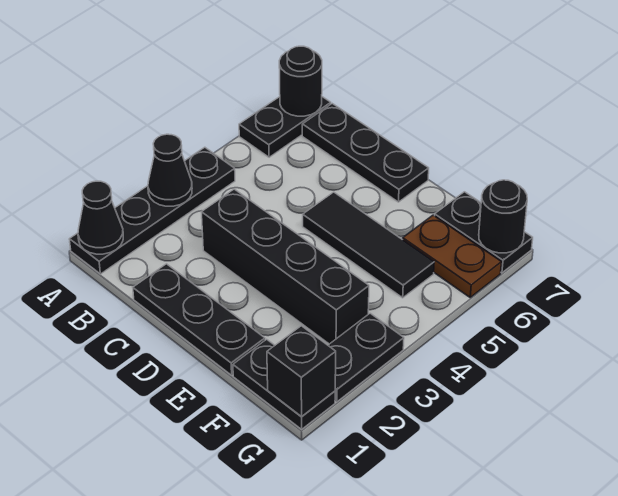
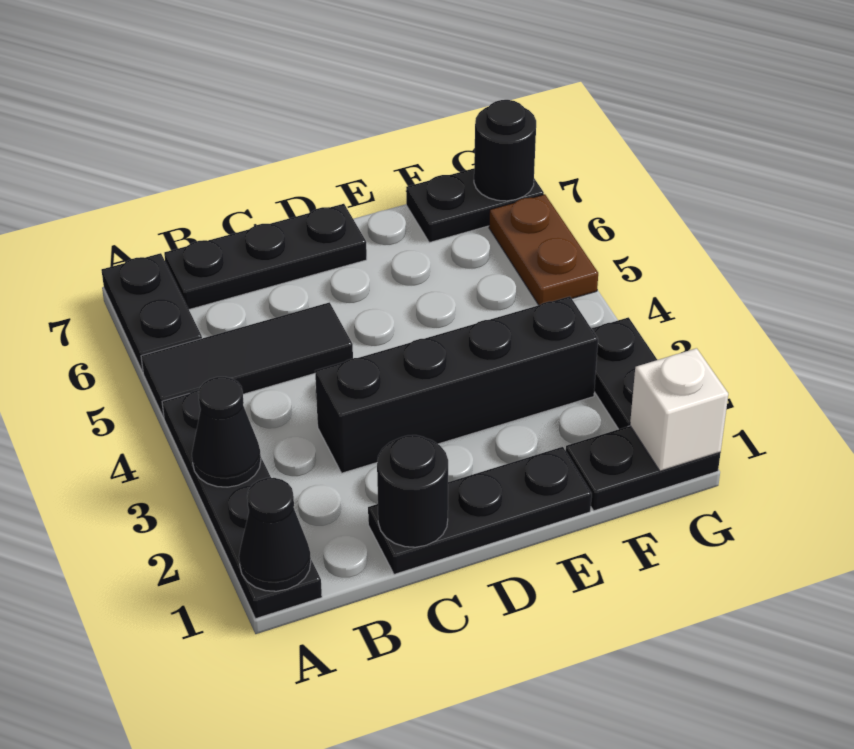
black round brick A7 level 2 -> black round brick C1 level 2
black tile D5:F5 level 1 -> black tile A5:C5 level 1
brown plate F6:G6 level 1 -> brown plate G5:G6 level 1
black brick G1 level 2 -> white brick G1 level 2

